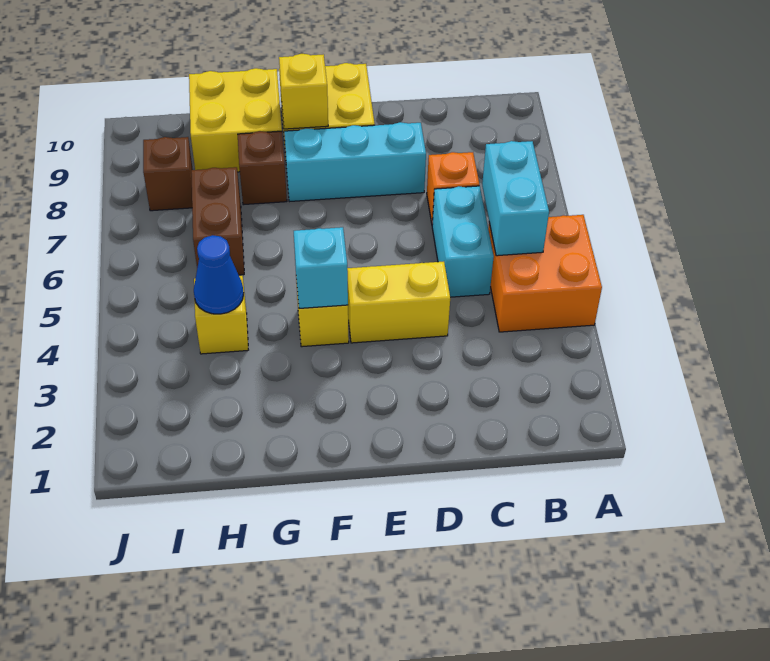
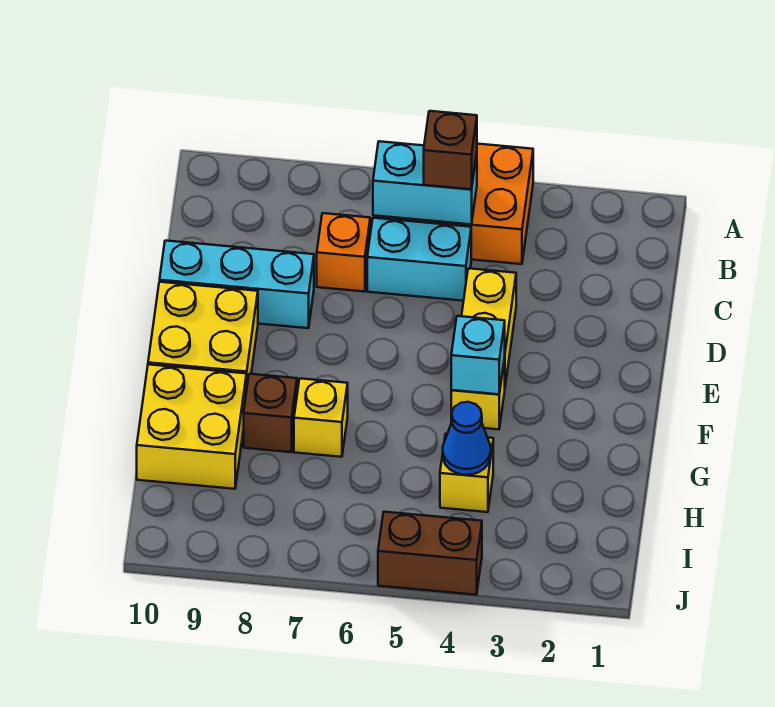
cyan brick D8:F8 level 1 -> cyan brick D8:D10 level 1
yellow brick F9 level 2 -> yellow brick G7 level 1
brown brick H6:H7 level 1 -> brown brick J4:J5 level 1
brown brick I8 level 1 -> brown brick B5 level 3

